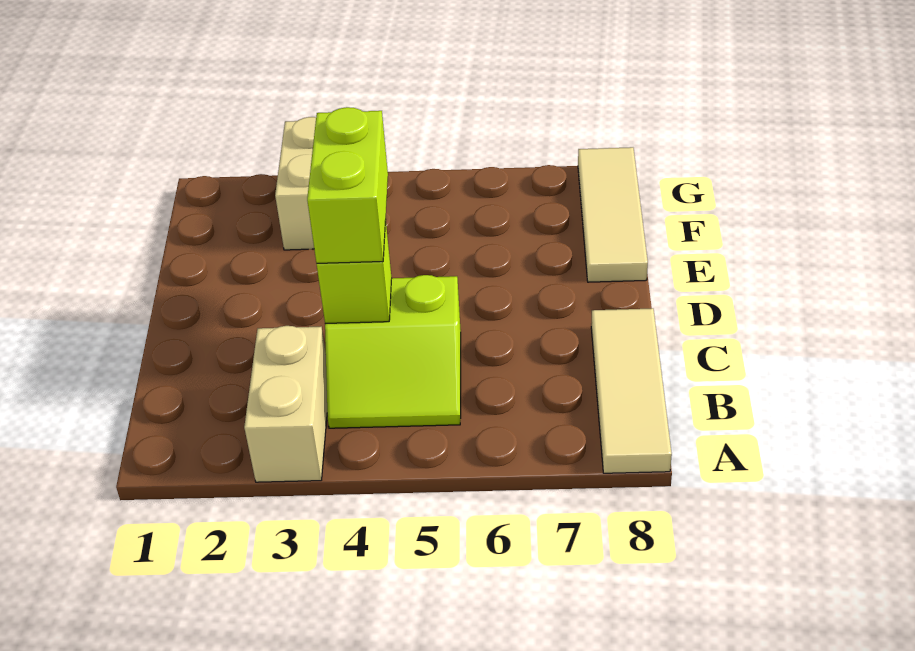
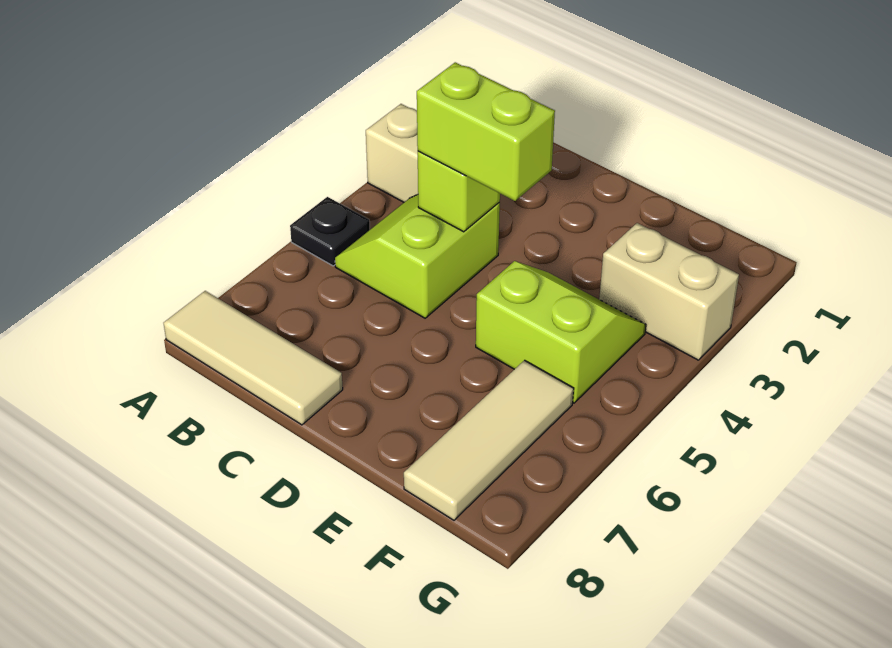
none -> black plate A5 level 1
none -> lime slope E4:F5 level 1 top 5
tan tile E8:G8 level 1 -> tan tile F6:F8 level 1

